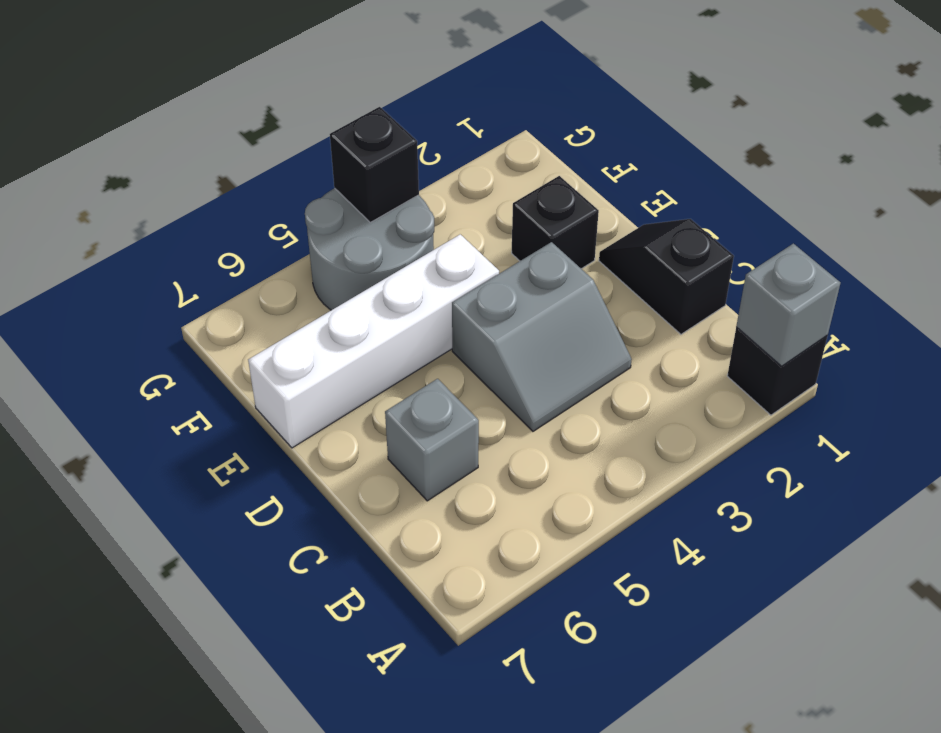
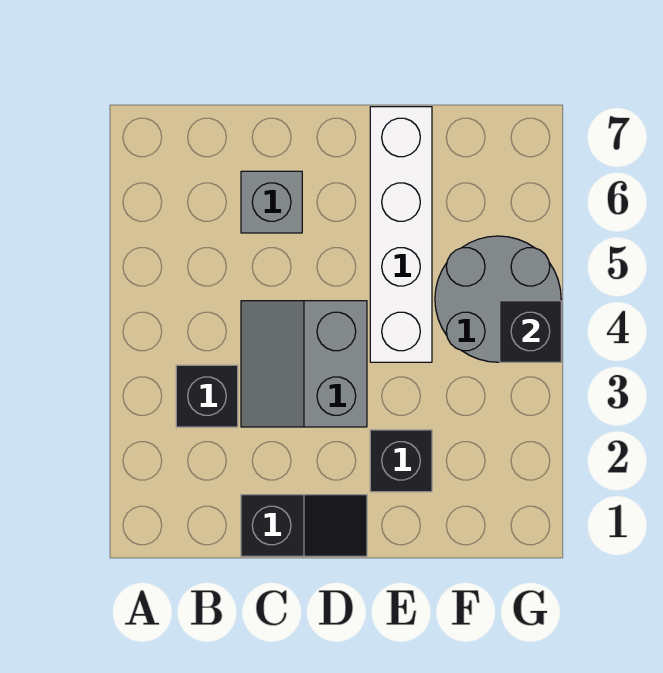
black brick A1 level 1 -> black brick B3 level 1
grey brick A1 level 2 -> none

